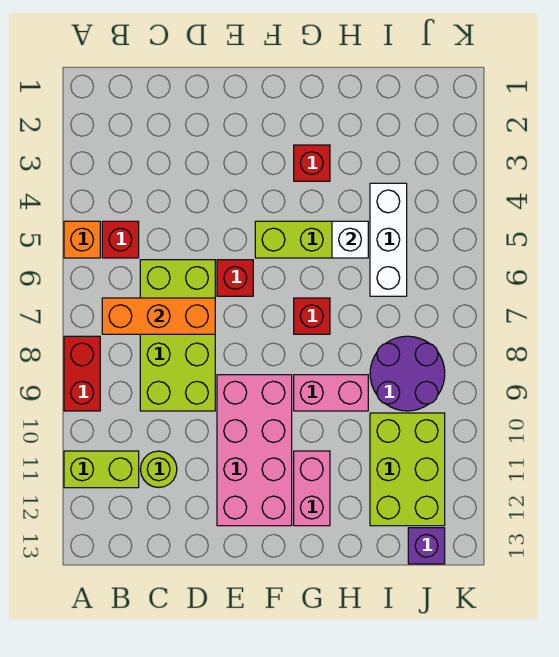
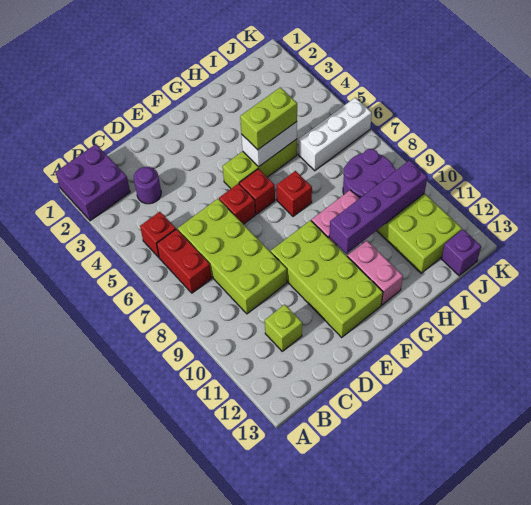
none -> purple brick A1:B2 level 1
orange brick A5 level 1 -> none
red brick A8:A9 level 1 -> red brick B6:B7 level 1
lime brick A11:B11 level 1 -> lime brick G5:H5 level 3
orange brick B7:D7 level 2 -> none
none -> purple round brick C3 level 1
lime round brick C11 level 1 -> lime brick C11 level 1
pink brick E9:F12 level 1 -> lime brick E9:F12 level 1
red brick G3 level 1 -> red brick F6 level 1
none -> purple brick G10:J10 level 2
white brick H5 level 2 -> white brick G5:H5 level 2
white brick I4:I6 level 1 -> white brick I6:K6 level 1

